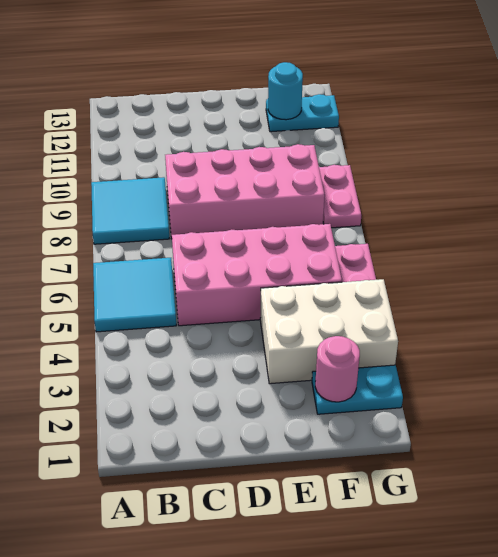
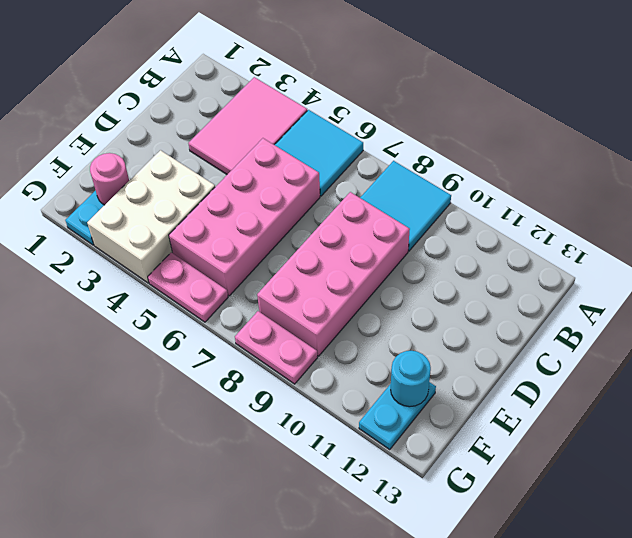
none -> pink tile A3:C4 level 1

